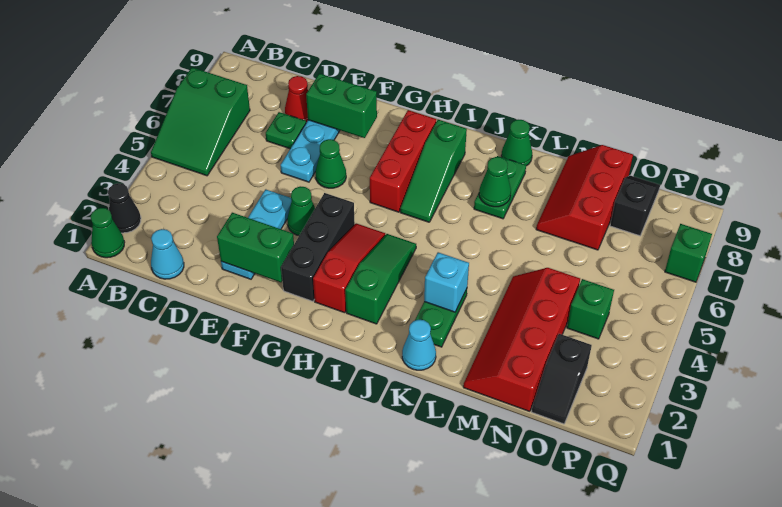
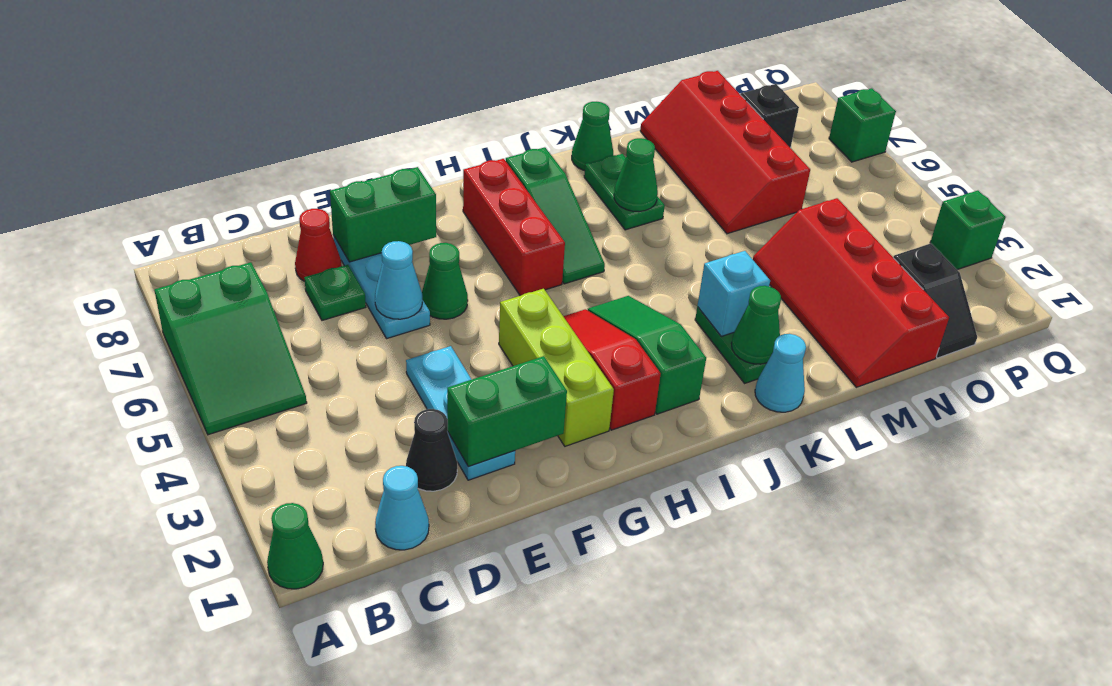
black cone A2 level 1 -> black cone D2 level 1
none -> cyan cone E6 level 2
green cone F4 level 1 -> green cone K2 level 2
black brick G2:G4 level 1 -> lime brick G2:G4 level 1
red slope M7:N9 level 1 top N -> red slope M6:N9 level 1 top N
green brick O4 level 1 -> green brick Q3 level 1

